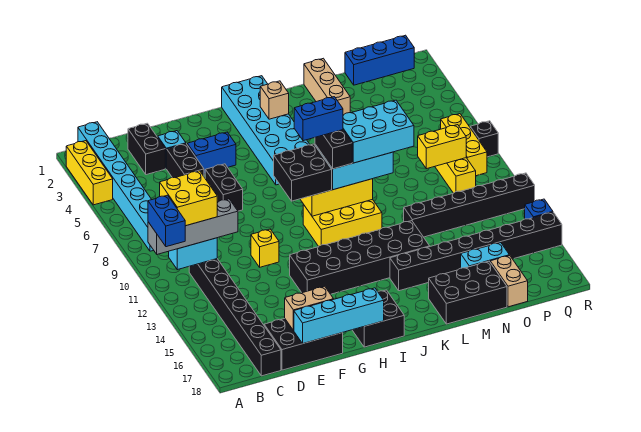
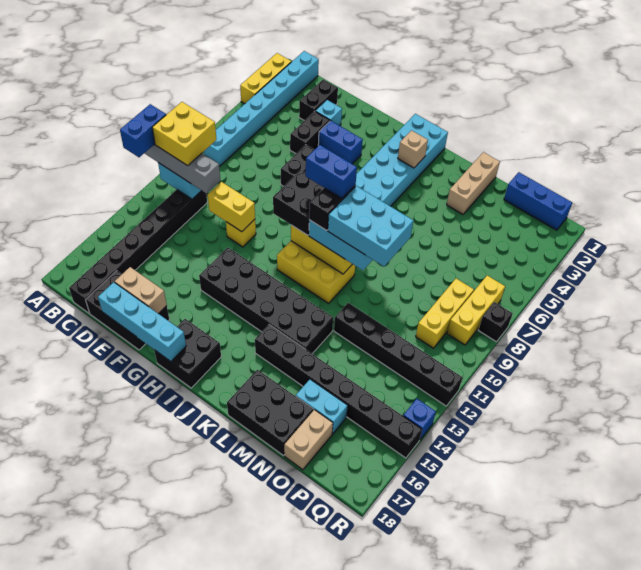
yellow brick O9:P9 level 2 -> yellow brick E11:F11 level 2

